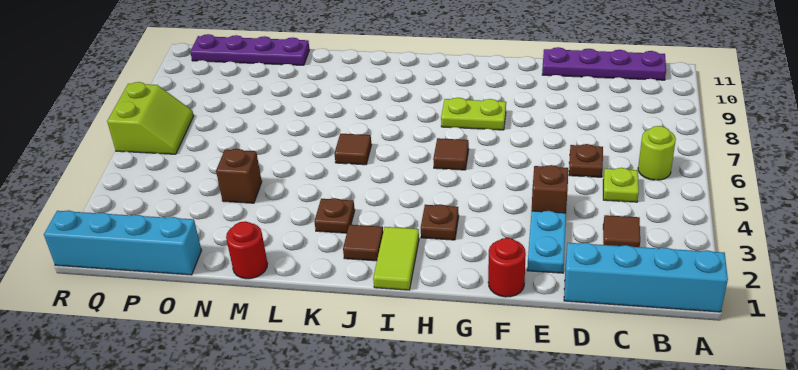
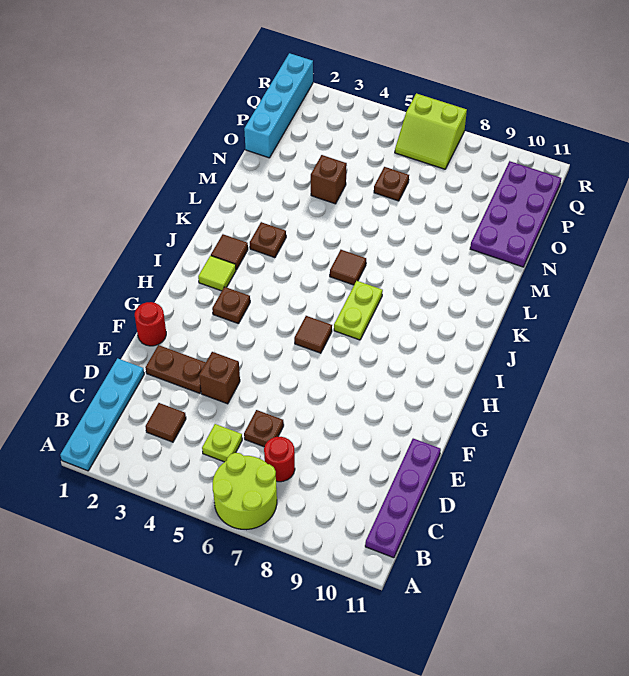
cyan brick A1:D1 level 1 -> cyan plate A1:D1 level 1
lime round brick B6 level 1 -> lime round brick A6:B7 level 1
cyan plate E2:E3 level 1 -> brown plate E2:E3 level 1
lime plate G8:H8 level 1 -> lime plate I7:J7 level 1
lime tile I1:I2 level 1 -> lime tile I2 level 1
red round brick M1 level 1 -> red round brick C7 level 1
purple plate N11:Q11 level 1 -> purple plate N10:Q11 level 1
none -> brown plate O6 level 1

